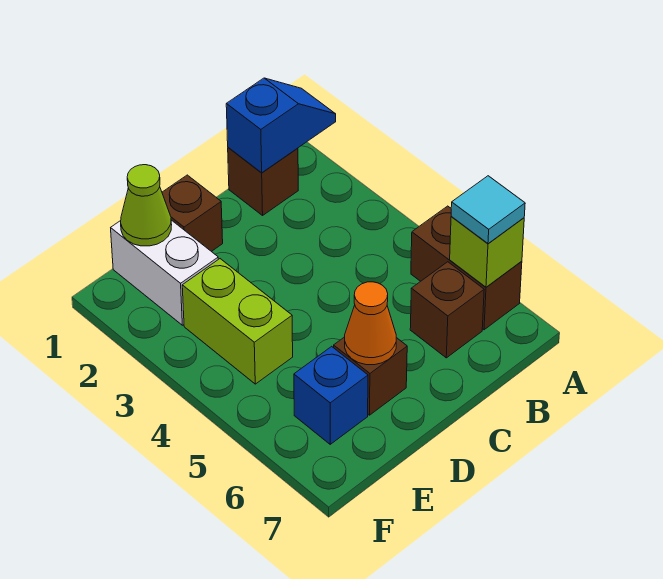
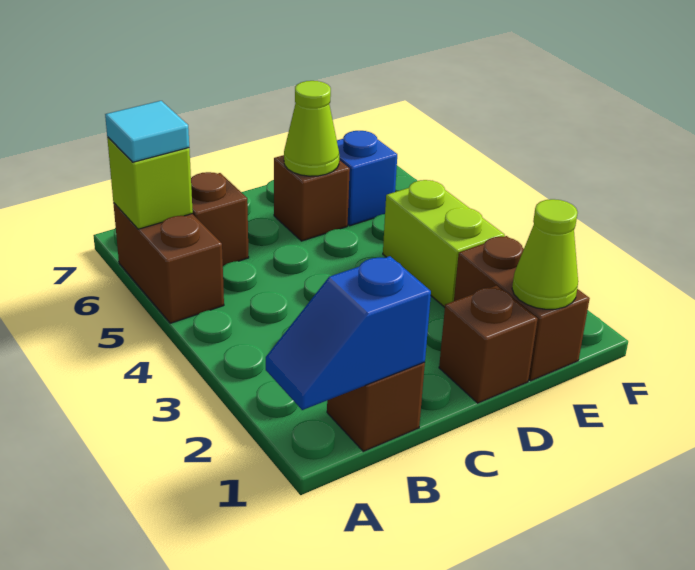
orange cone D6 level 2 -> lime cone D6 level 2
white brick E1:E2 level 1 -> brown brick E1:E2 level 1

